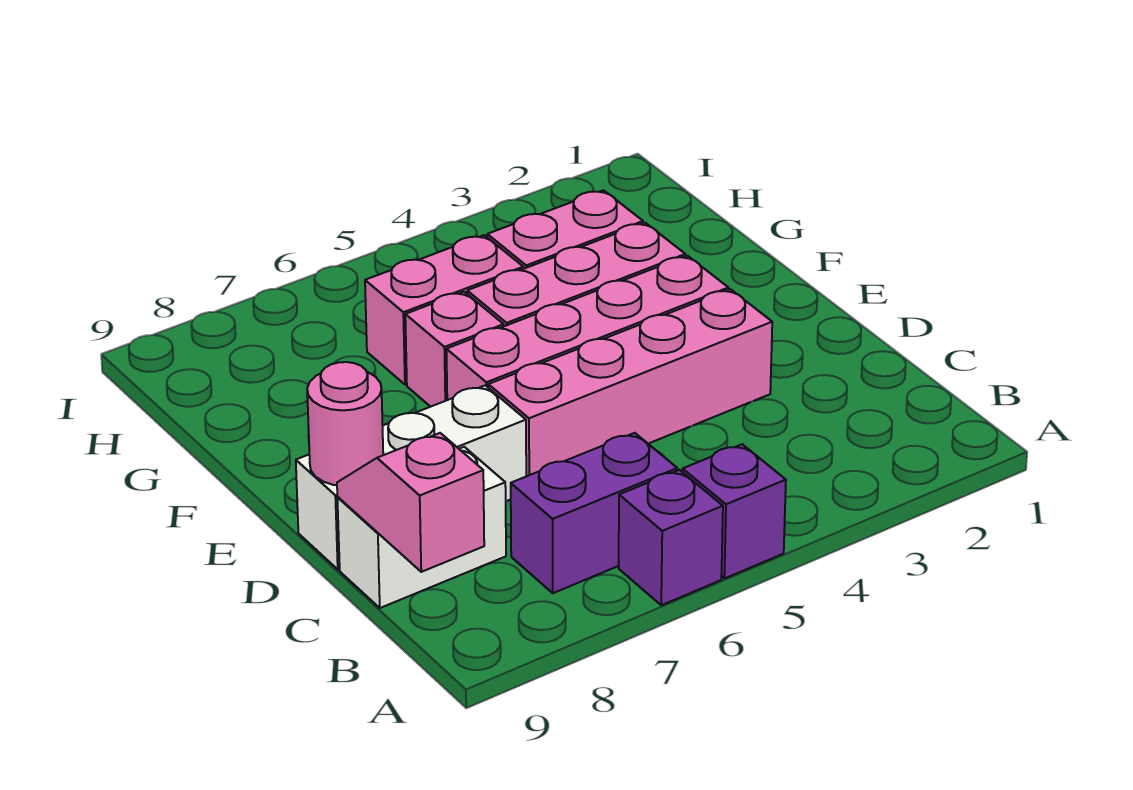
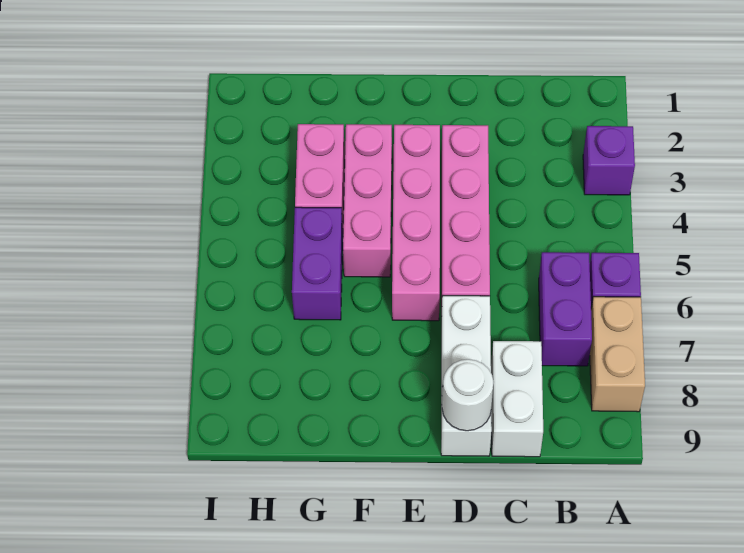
purple brick A5 level 1 -> purple brick A3 level 1
none -> tan brick A7:A8 level 1
pink slope B9:C9 level 2 top B -> none
pink round brick D9 level 2 -> white round brick D9 level 2
pink brick F6 level 1 -> none
pink brick G5:G6 level 1 -> purple brick G5:G6 level 1

